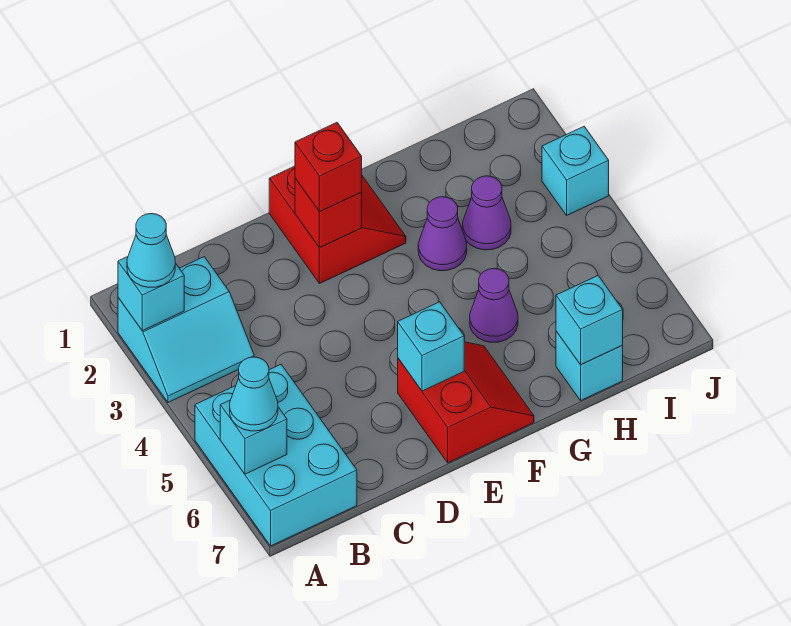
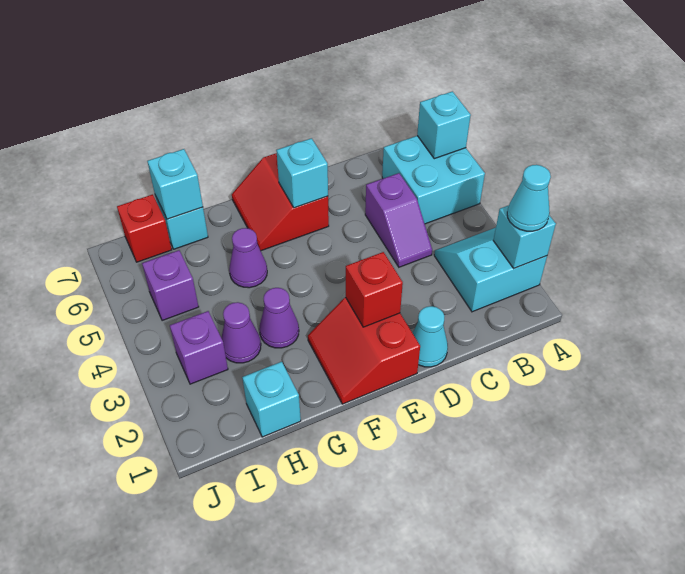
cyan brick A5:B7 level 1 -> cyan brick A5:B6 level 1
cyan cone A6 level 3 -> cyan cone D1 level 1
none -> purple slope C4:C5 level 1 top 5
red brick E2 level 3 -> red brick I7 level 1
none -> purple brick I3 level 1
none -> purple brick I5 level 1
cyan brick J3 level 1 -> cyan brick H1 level 1

